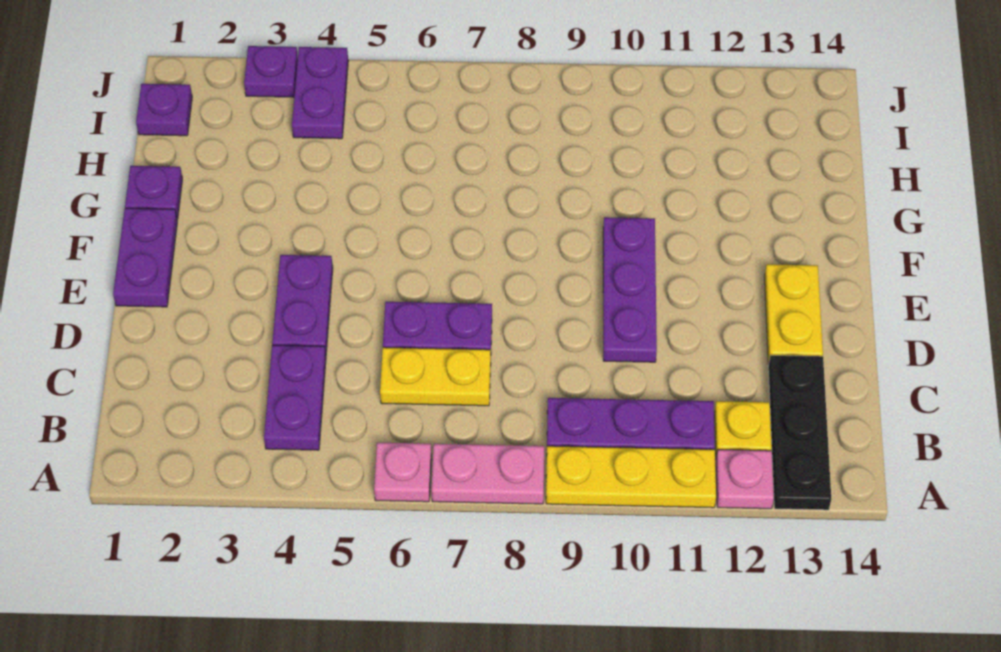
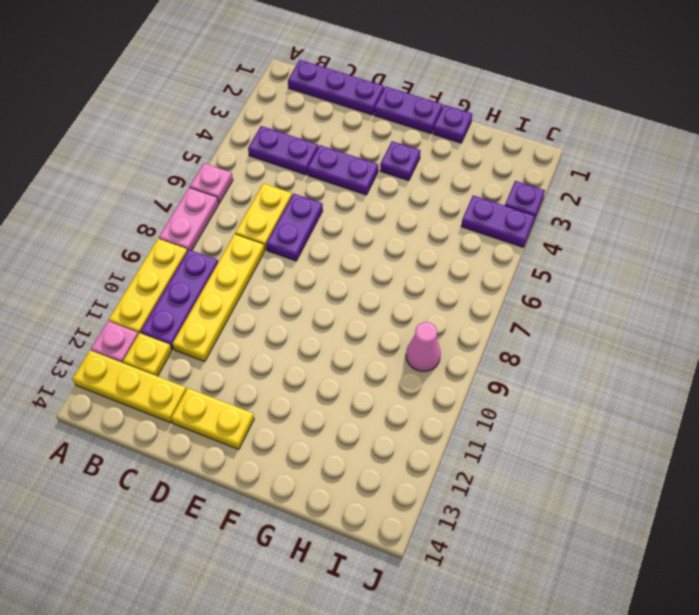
black plate A13:C13 level 1 -> yellow plate A13:C13 level 1
none -> yellow plate C8:C11 level 1
purple plate D10:F10 level 1 -> purple plate B1:D1 level 1
purple plate I1 level 1 -> purple plate F3 level 1
none -> pink cone I9 level 1

